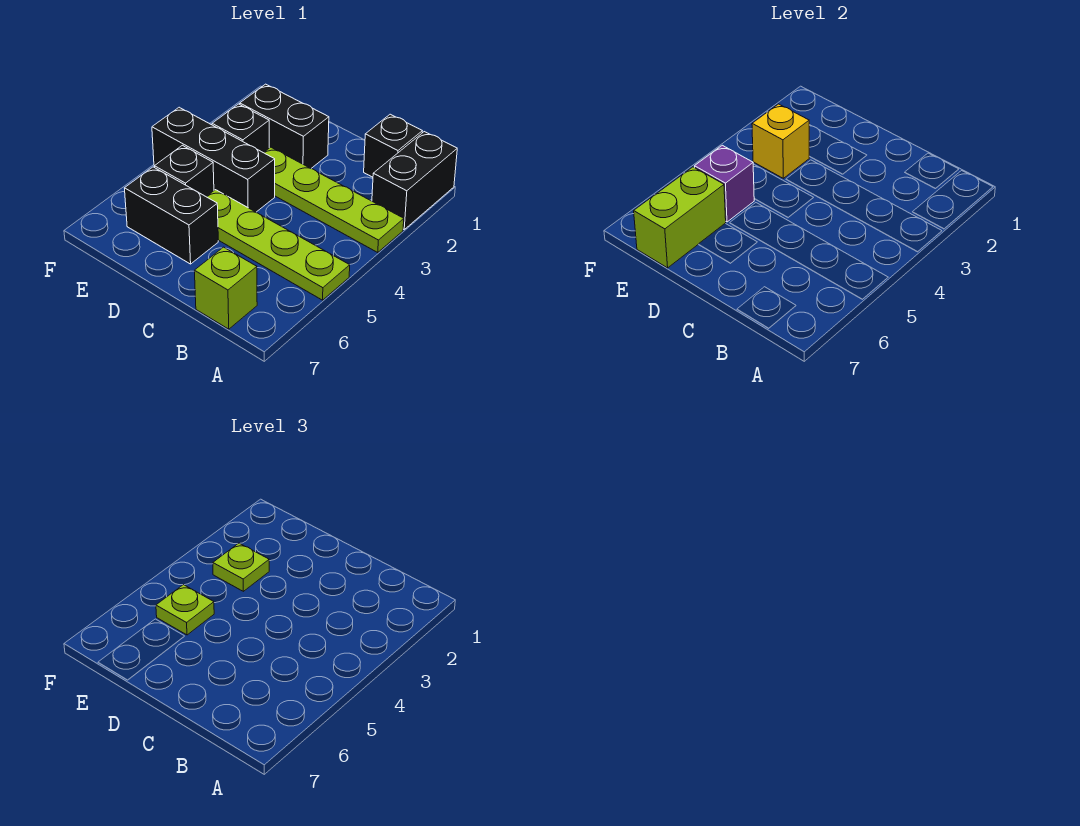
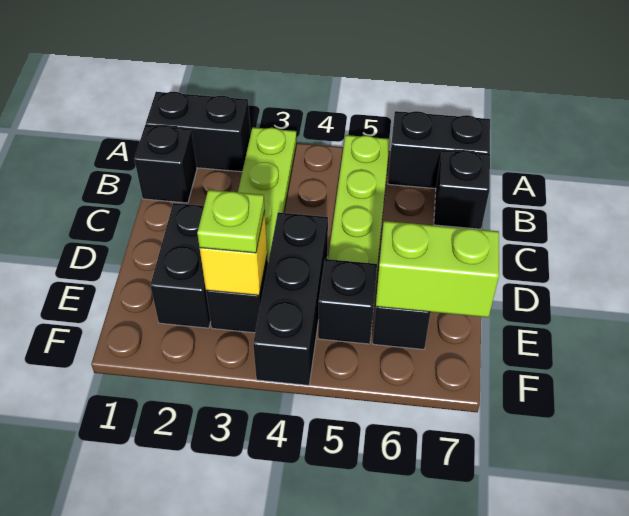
none -> black brick A6:A7 level 1
lime brick B7 level 1 -> black brick B7 level 1
purple brick E5 level 2 -> none
lime plate E5 level 3 -> none

